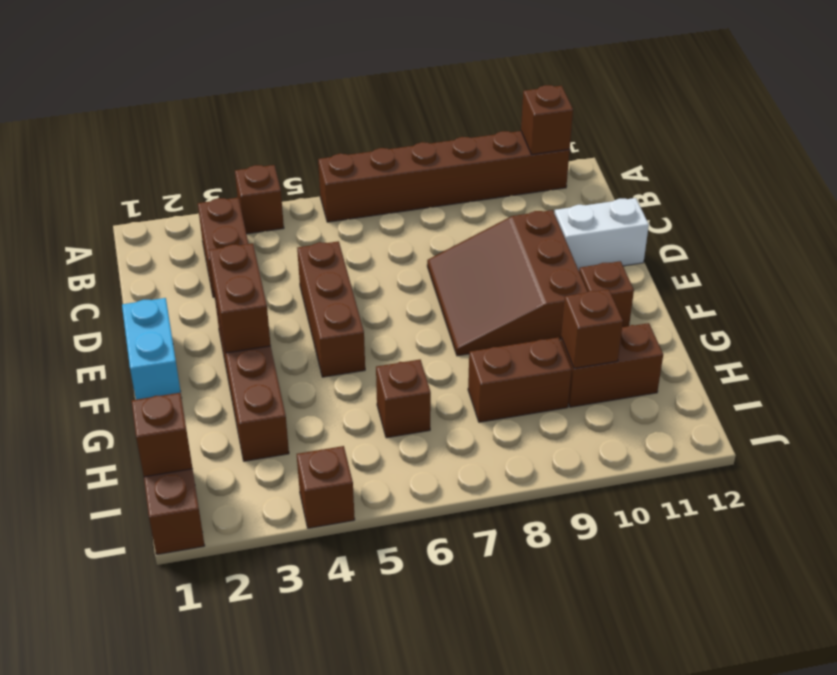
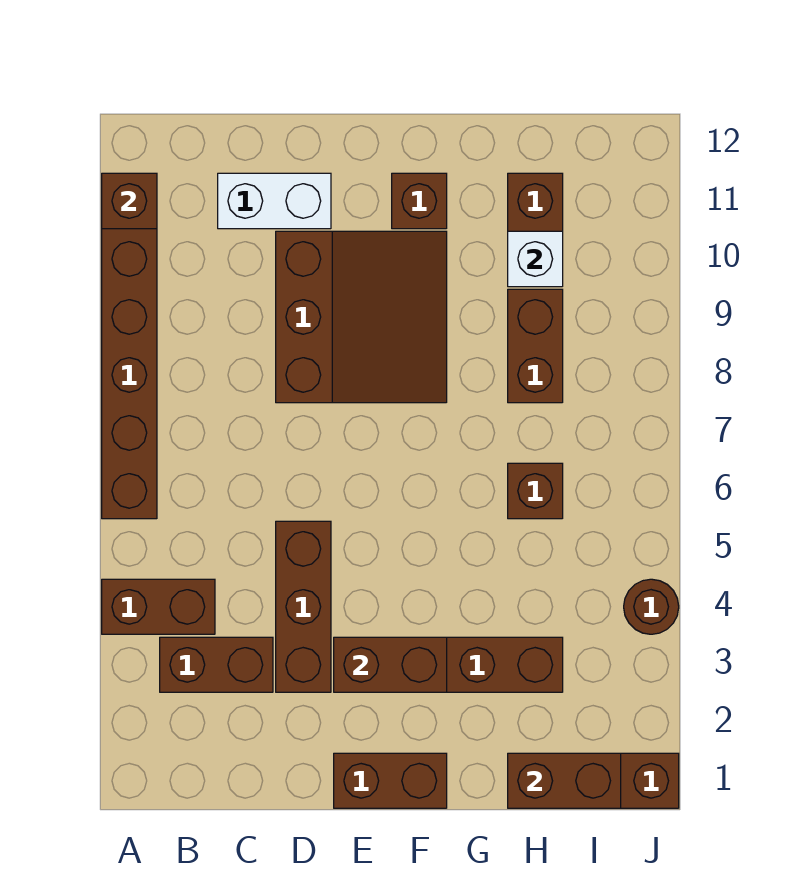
brown brick A4 level 1 -> brown brick A4:B4 level 1
brown brick D5:F5 level 1 -> brown brick D3:D5 level 1
brown slope D8:F10 level 1 top 10 -> brown slope D8:F10 level 1 top D
white brick D11:D12 level 1 -> white brick C11:D11 level 1
cyan brick E1:F1 level 1 -> brown brick E1:F1 level 1
brown brick H10 level 2 -> white brick H10 level 2
brown brick I1 level 2 -> brown brick H1:I1 level 2
brown brick J4 level 1 -> brown round brick J4 level 1

